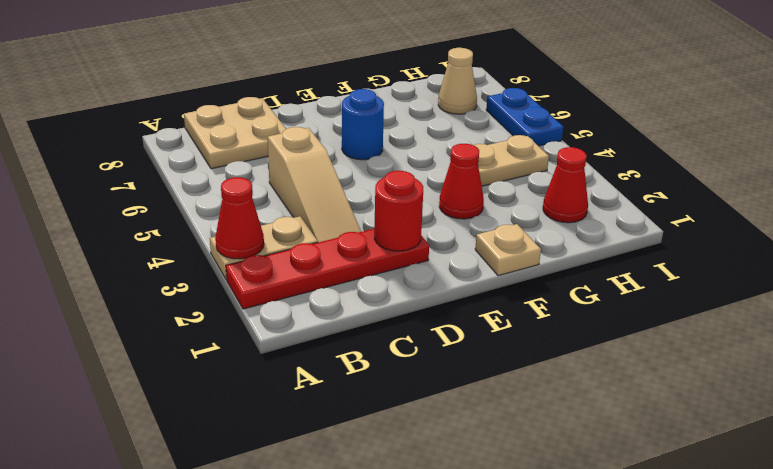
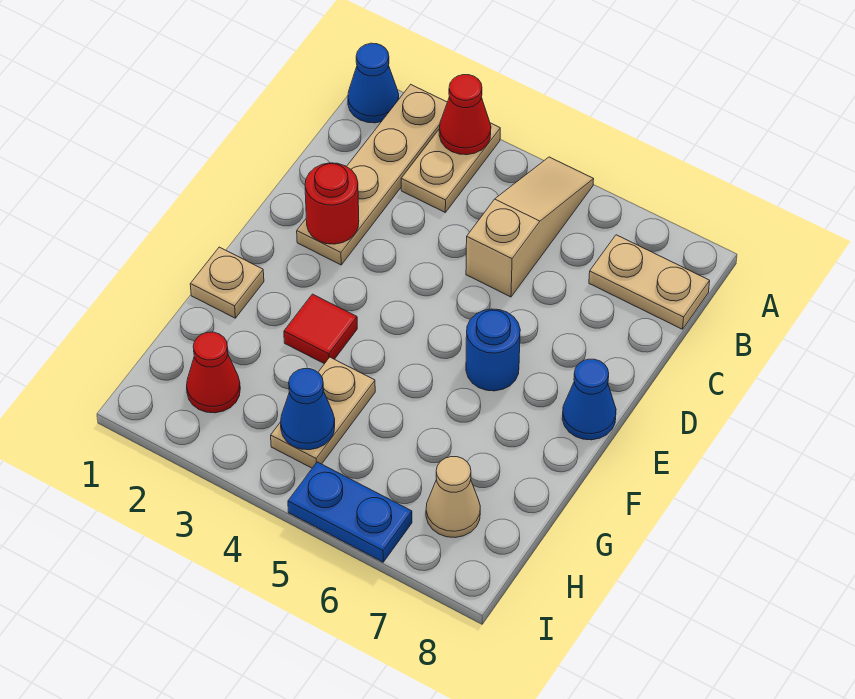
none -> blue cone A1 level 1
red plate A2:D2 level 1 -> tan plate A2:D2 level 1
tan plate B7:C8 level 1 -> tan plate B7:B8 level 1
tan slope C3:C5 level 1 top 5 -> tan slope A5:C5 level 1 top C
none -> blue cone E8 level 1
red cone F3 level 1 -> red tile F3 level 1
none -> blue cone H4 level 2

